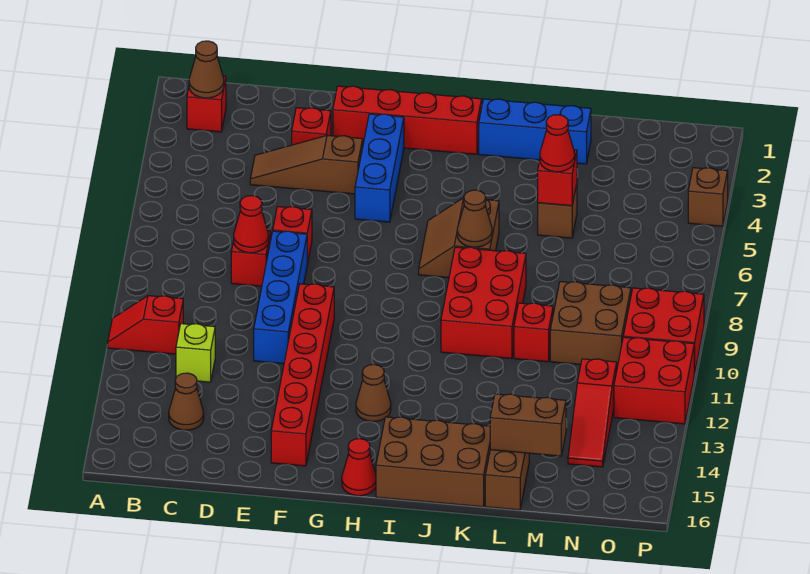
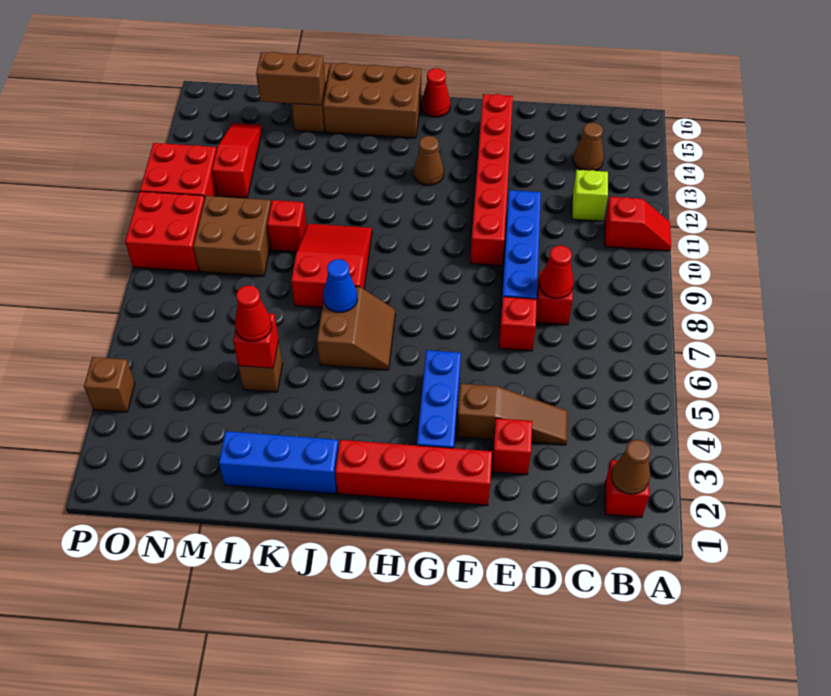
brown cone J7 level 2 -> blue cone J7 level 2
red brick J8:K10 level 1 -> red slope J8:K10 level 1 top 8

